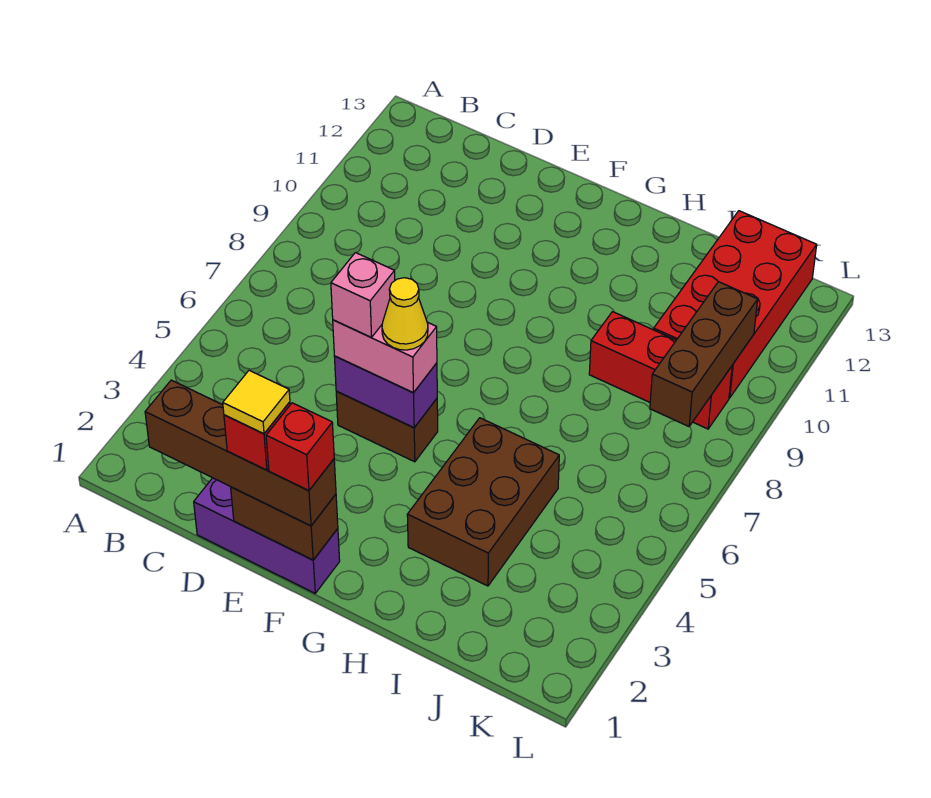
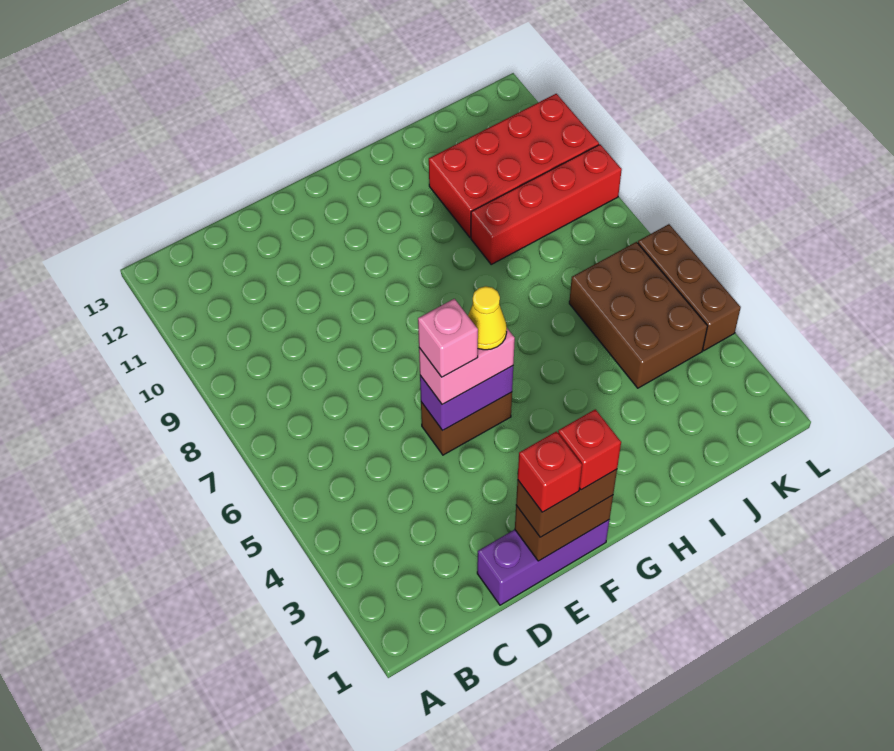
brown brick C1:F1 level 3 -> brown brick E1:F1 level 3
yellow tile E1 level 5 -> none
brown brick H3:I5 level 1 -> brown brick J4:K6 level 1
red brick I9:K9 level 1 -> red brick I9:L9 level 1
red brick J10:K13 level 1 -> red brick I10:L11 level 1
brown brick K8:K10 level 2 -> brown brick L4:L6 level 1

